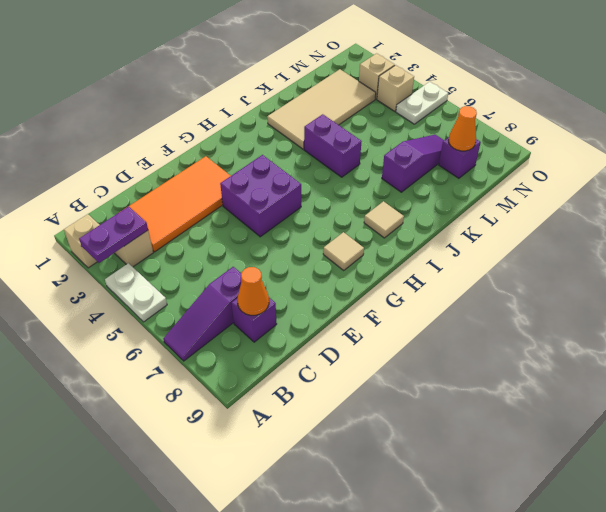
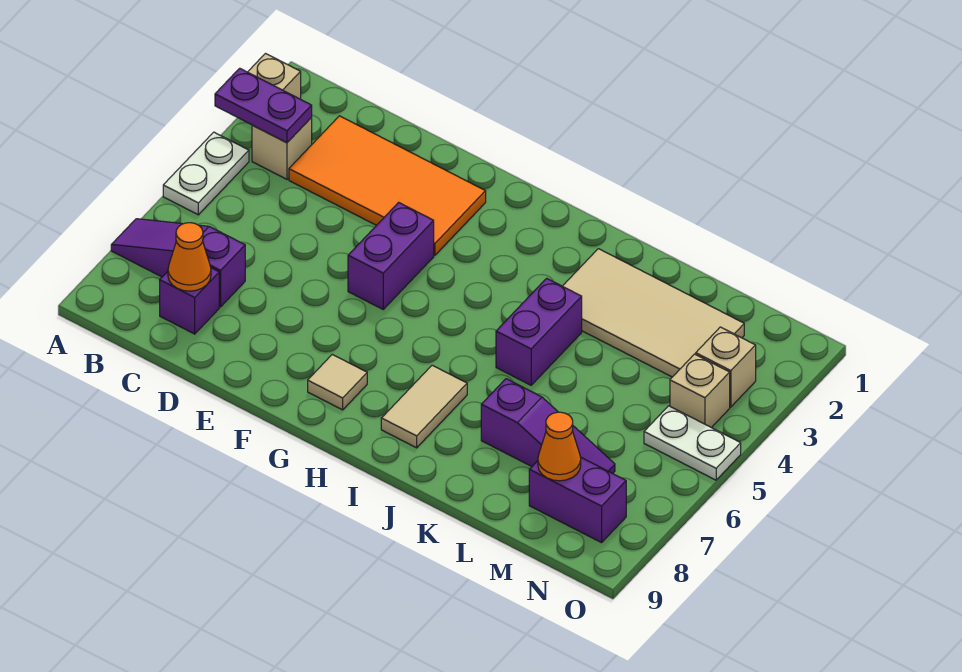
purple brick F4:G5 level 1 -> purple brick F4:F5 level 1
tan tile I8 level 1 -> tan tile I7:I8 level 1
purple brick M8 level 1 -> purple brick M8:N8 level 1

